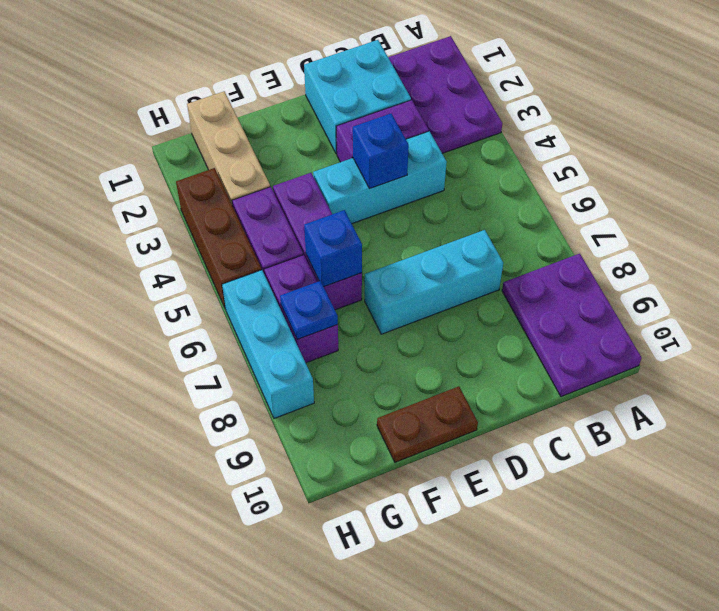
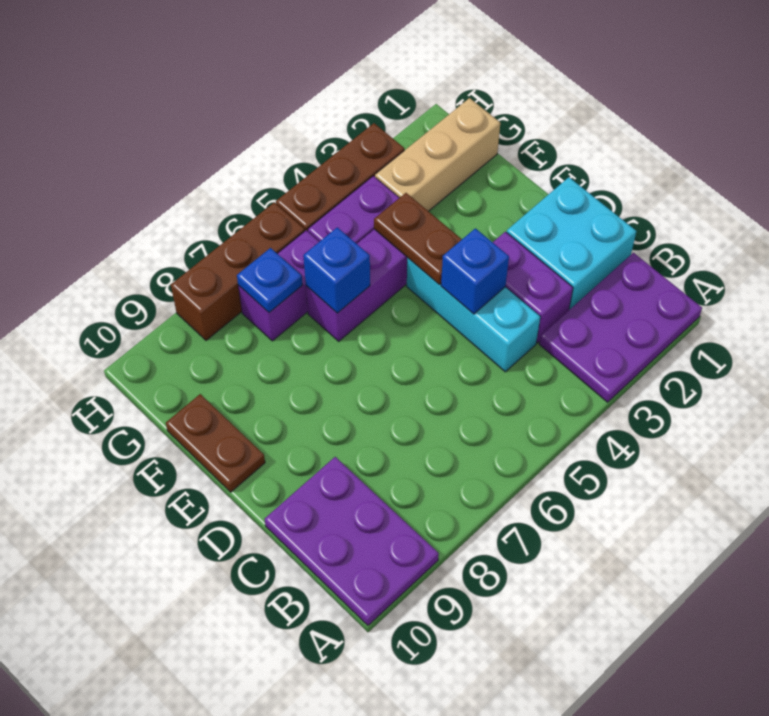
purple plate A8:B10 level 1 -> purple plate A9:C10 level 1
cyan brick C7:E7 level 1 -> none
none -> brown plate E4:F4 level 2
cyan brick H6:H8 level 1 -> brown brick H6:H8 level 1

